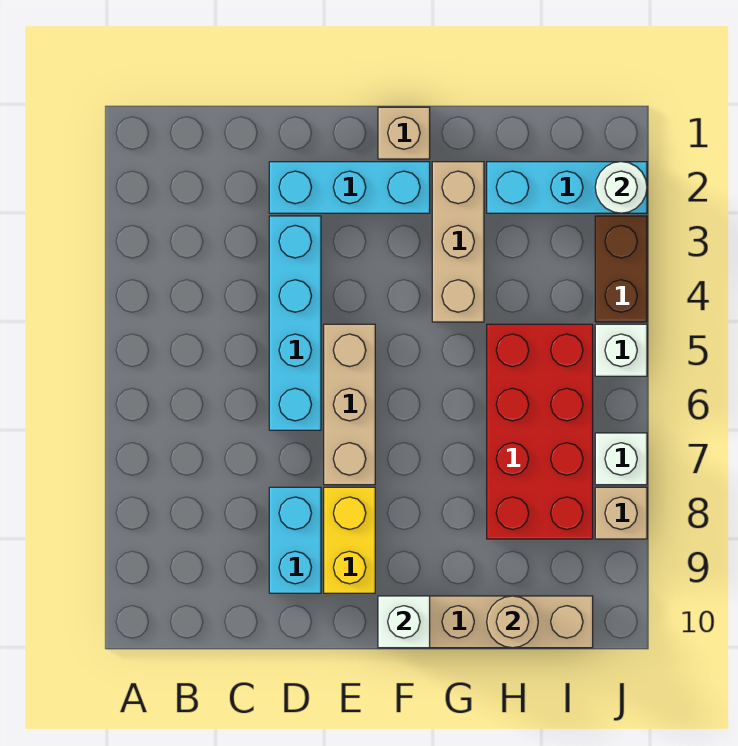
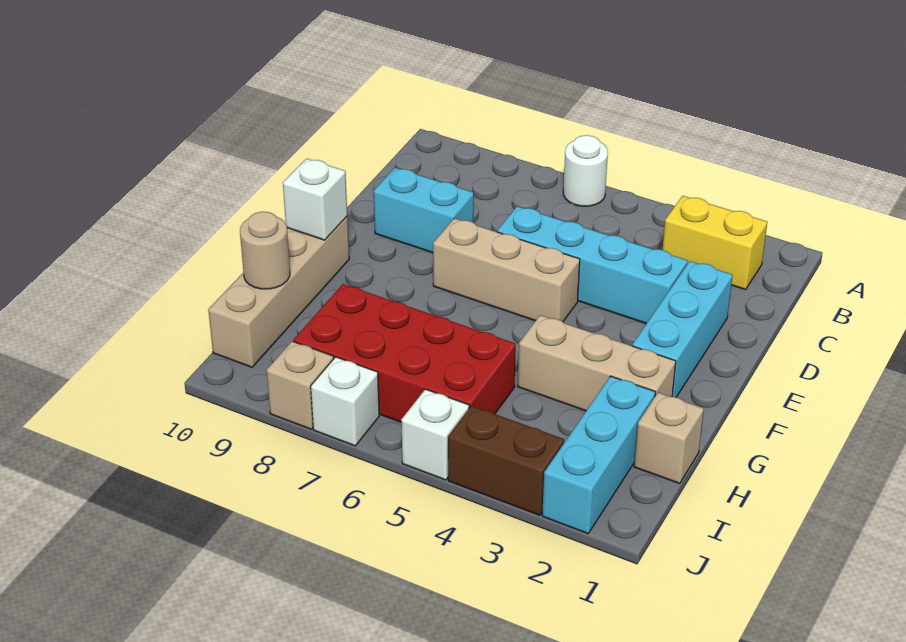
yellow brick E8:E9 level 1 -> yellow brick B2:B3 level 1
tan brick F1 level 1 -> tan brick H1 level 1
white round brick J2 level 2 -> white round brick A6 level 1

